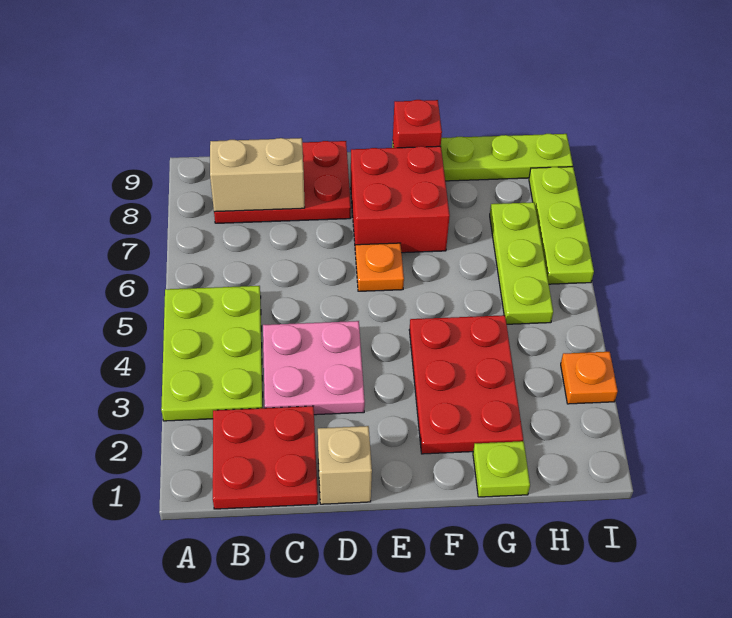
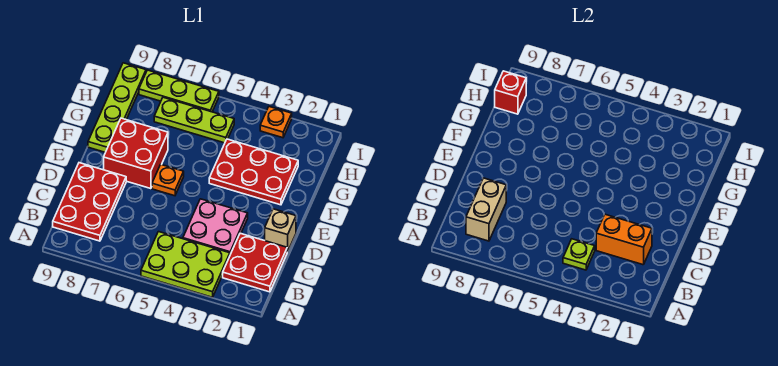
none -> orange brick C2:C3 level 2
red brick F9 level 2 -> red brick H9 level 2
lime plate G1 level 1 -> lime plate B4 level 2

